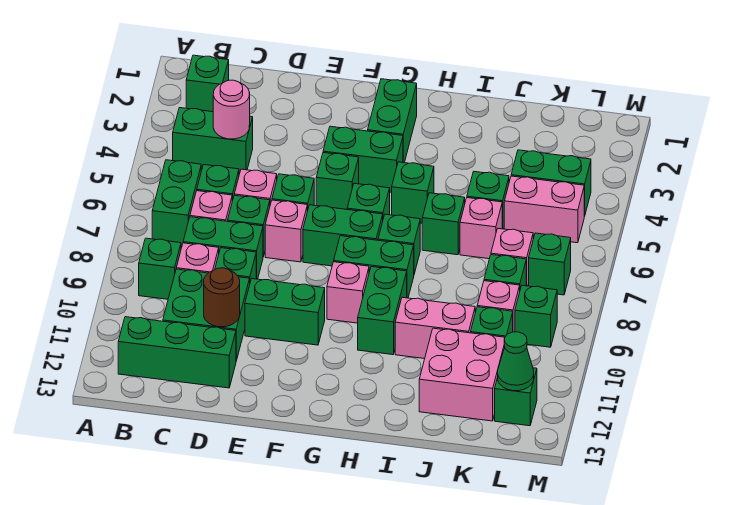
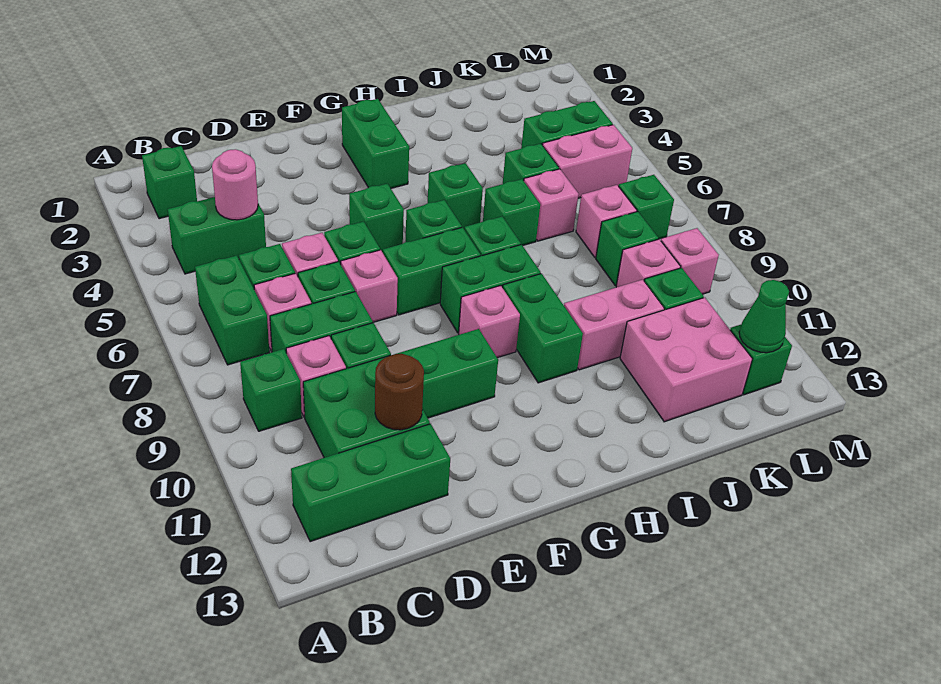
green brick F4:G4 level 1 -> none
green brick L9 level 1 -> pink brick L9 level 1

